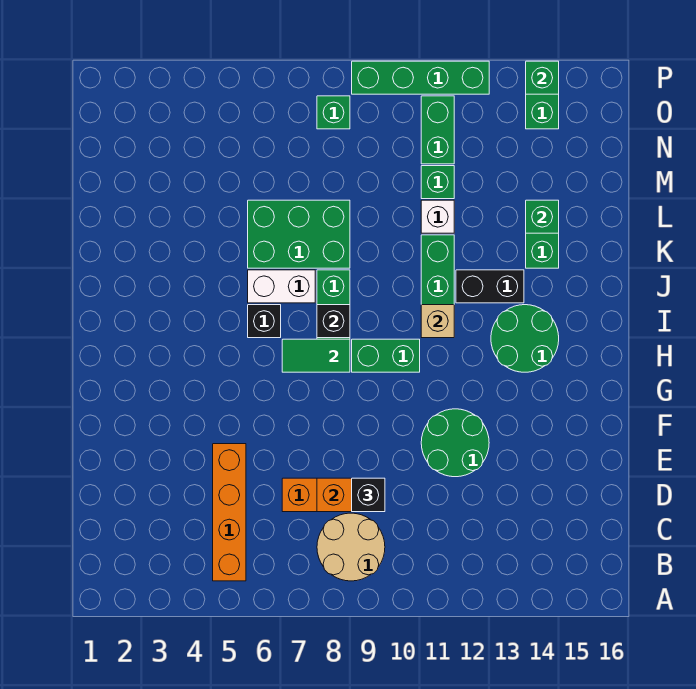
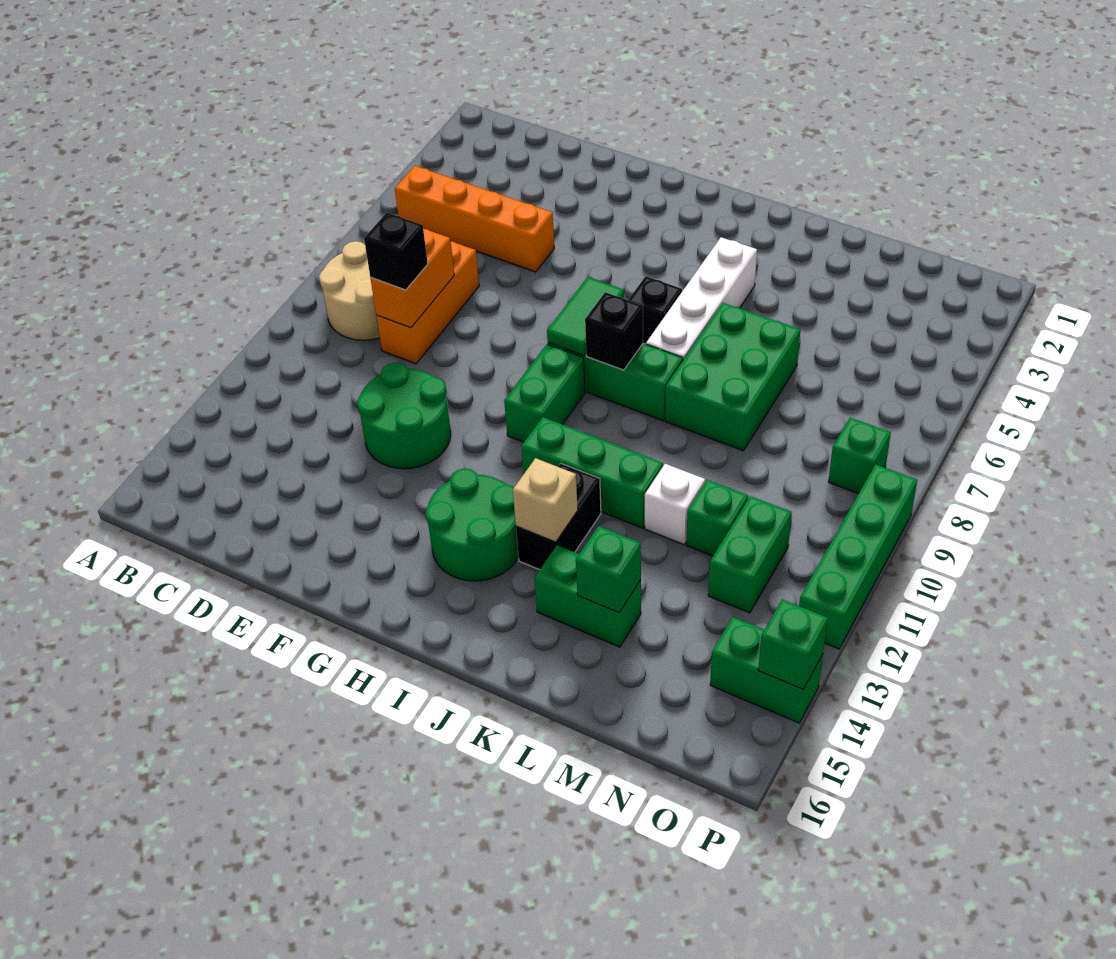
tan brick I11 level 2 -> tan brick J13 level 2
white brick J6:J7 level 1 -> white brick J4:J7 level 1
green brick N11:O11 level 1 -> green brick N11:N12 level 1

